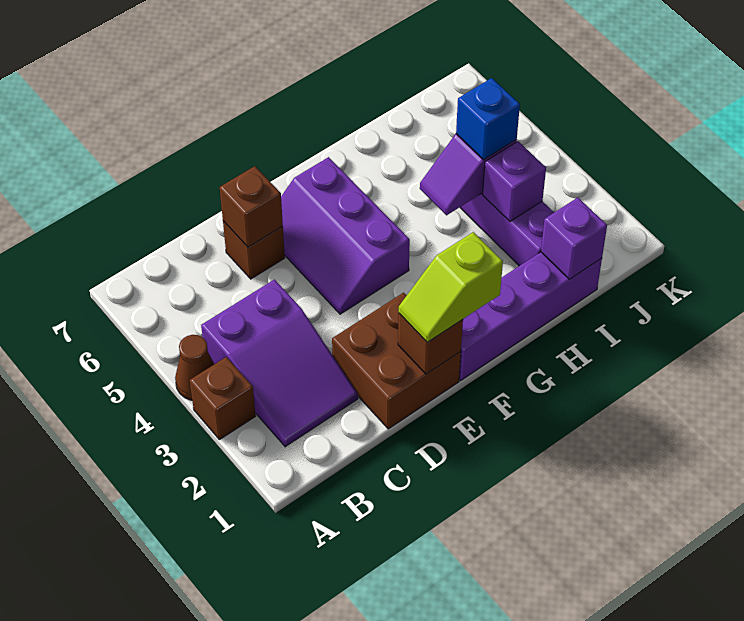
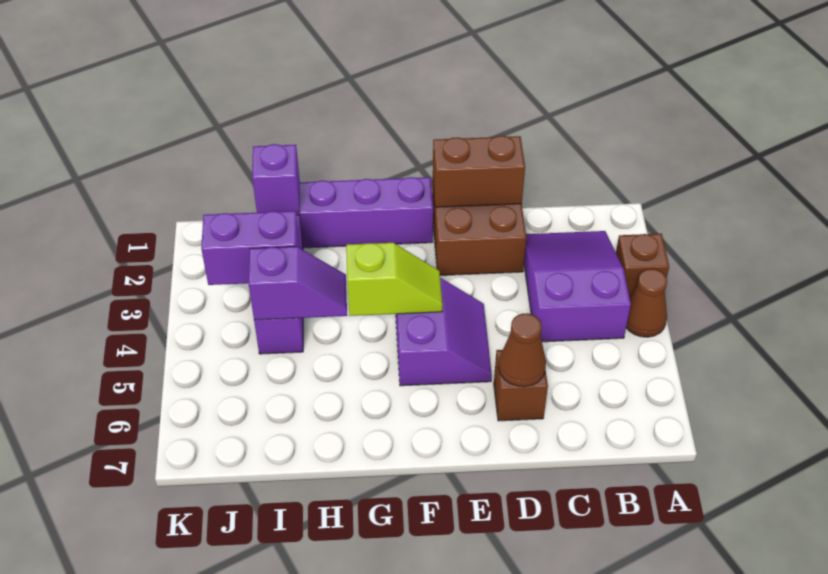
brown brick D6 level 2 -> brown cone D6 level 2
brown brick E1 level 2 -> brown brick D1:E1 level 2
lime slope E1:F1 level 3 top F -> lime slope F4:G4 level 2 top G
purple slope E4:F6 level 1 top F -> purple slope E4:F5 level 1 top F
purple brick I3 level 2 -> purple brick I3:J3 level 2
blue brick I4 level 3 -> none

